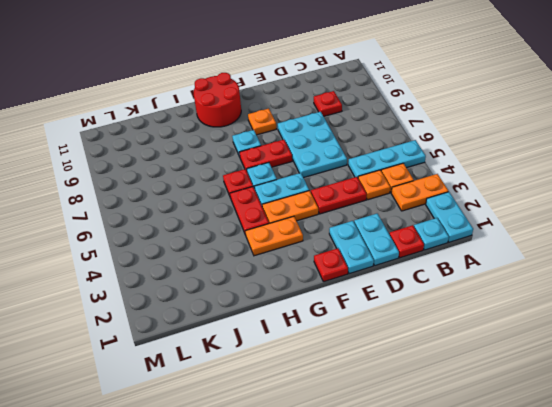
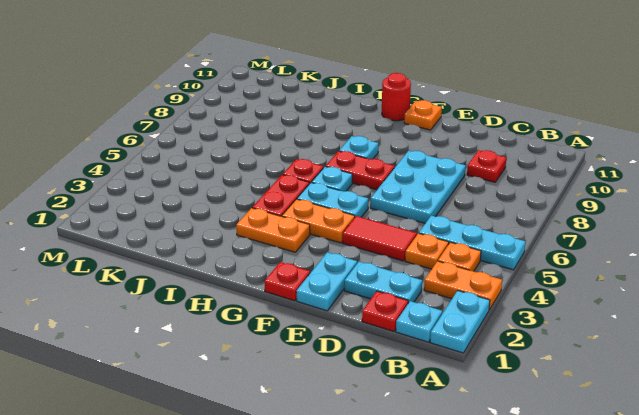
cyan plate D1:D2 level 1 -> cyan plate C2:D2 level 1
red plate D4:E4 level 1 -> red tile D4:E4 level 1
orange plate F9 level 1 -> orange plate F11 level 1
red round brick G10:H11 level 1 -> red round brick G11 level 1

